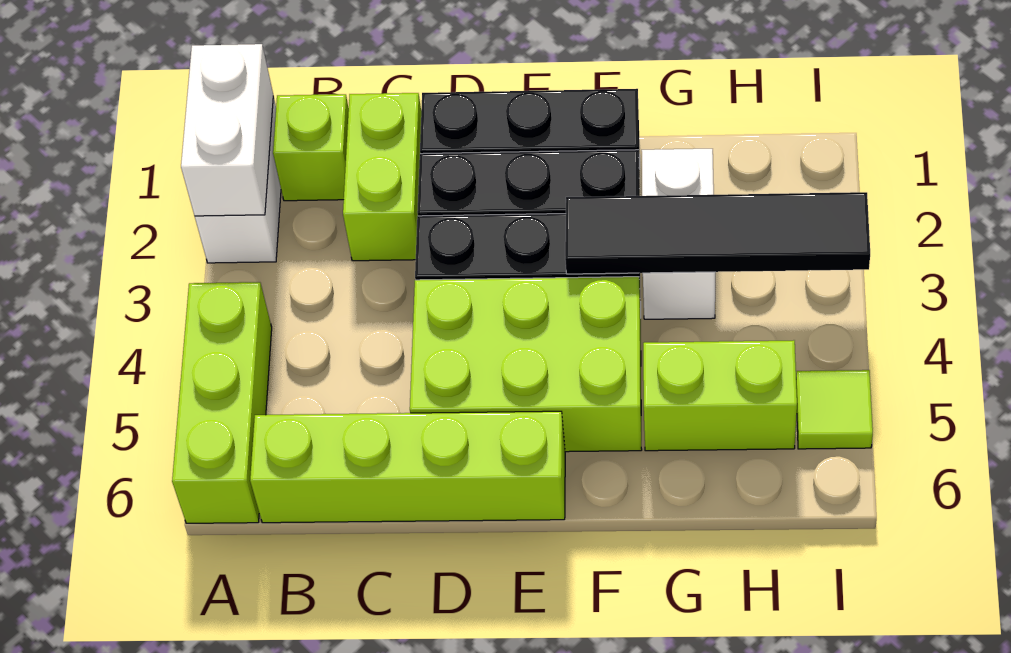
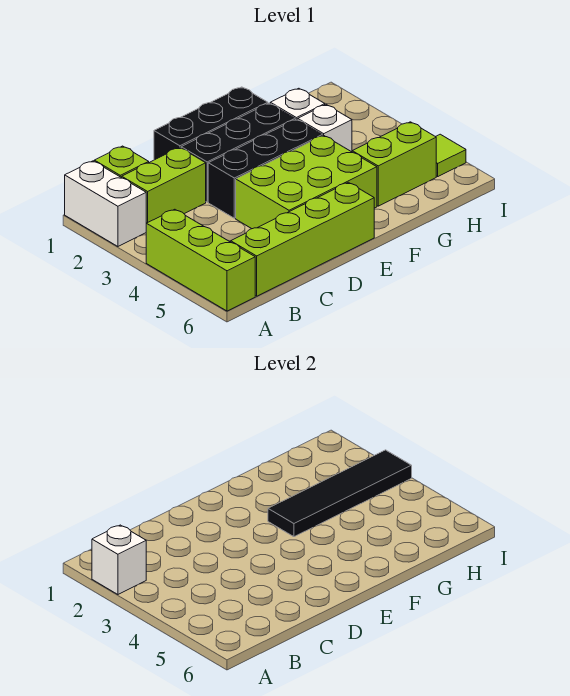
white brick A1:A2 level 2 -> white brick A2 level 2
lime brick C1:C2 level 1 -> lime brick B2:C2 level 1

